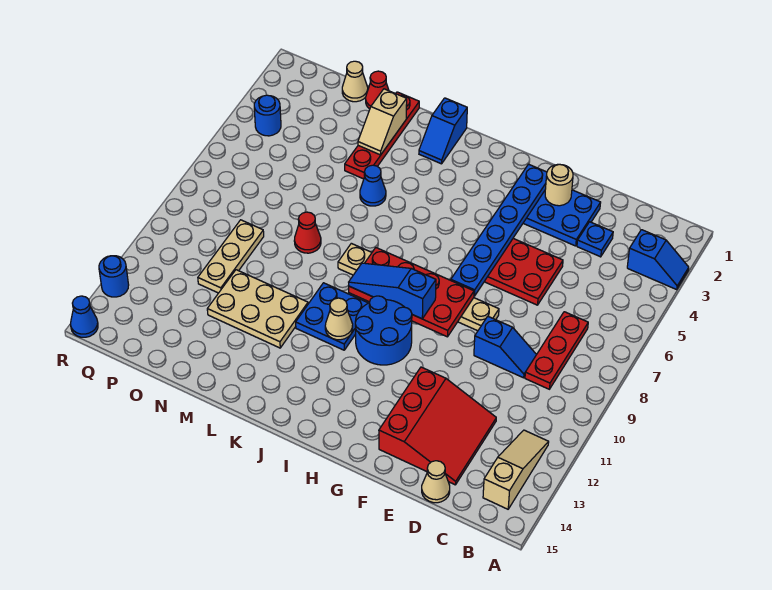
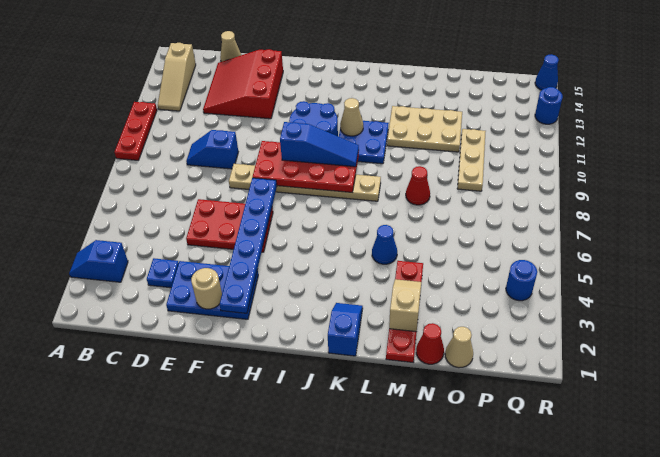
red plate C7:C9 level 1 -> red plate A9:A11 level 1

